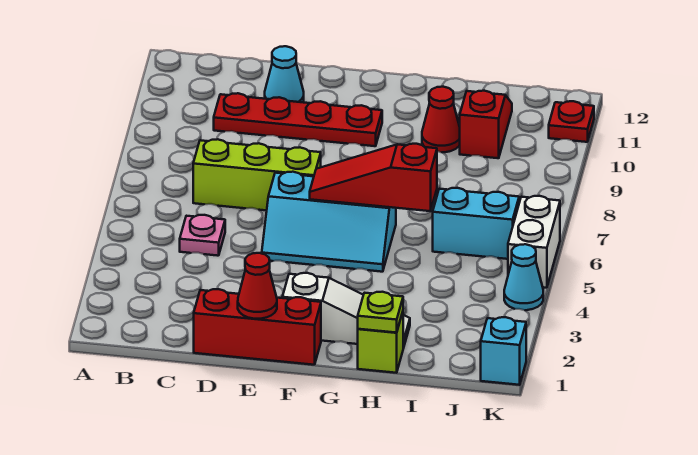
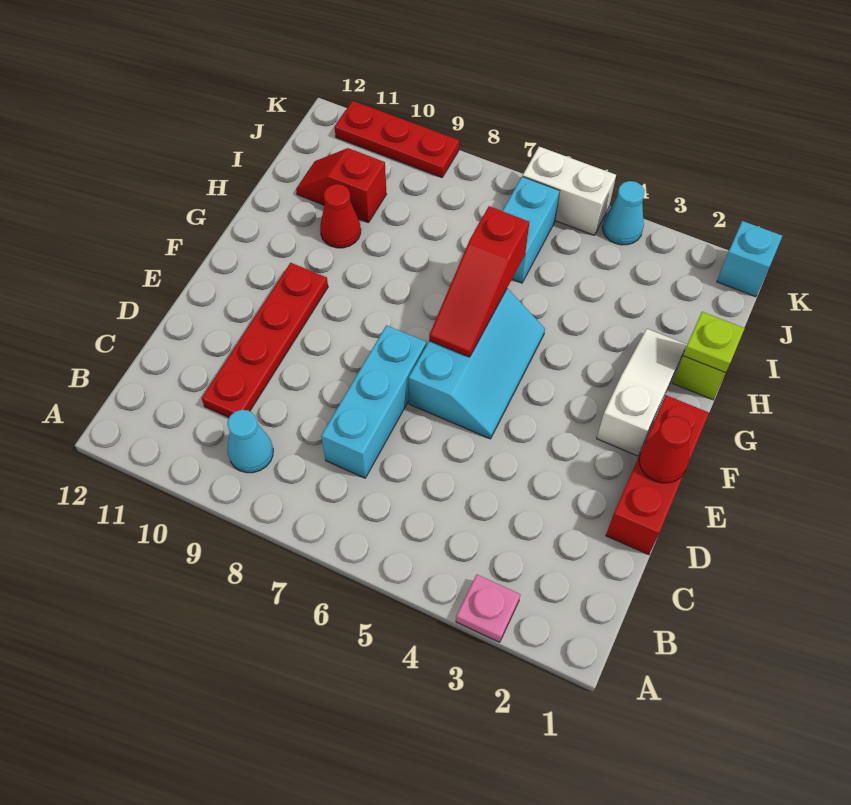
pink plate C5 level 1 -> pink plate A3 level 1
lime brick C7:E7 level 1 -> cyan brick C7:E7 level 1
cyan cone D11 level 1 -> cyan cone B9 level 1
red plate K11 level 1 -> red plate K9:K11 level 1

